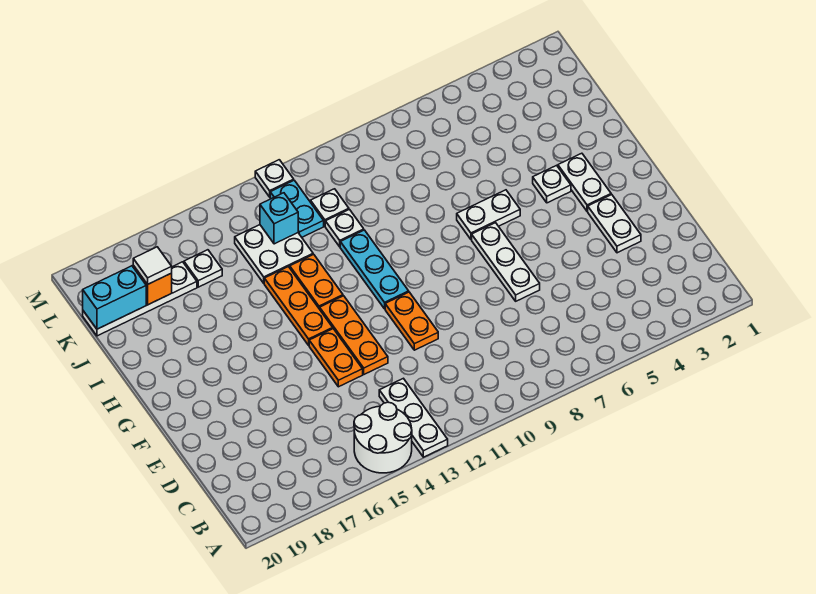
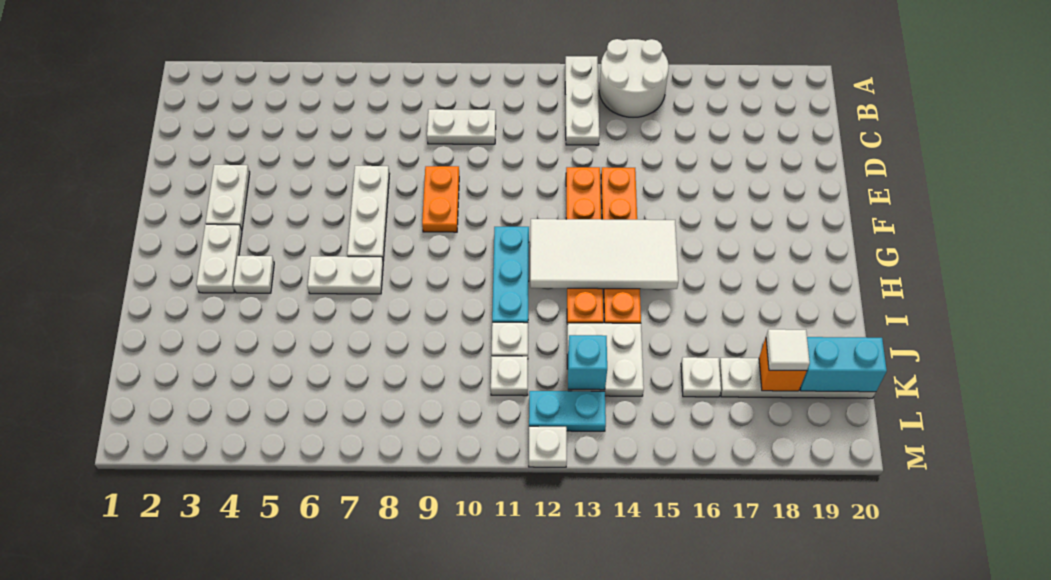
none -> white plate C9:C10 level 1
orange plate E11:F11 level 1 -> orange plate E9:F9 level 1
none -> white tile G12:H15 level 2
cyan plate K12:L12 level 1 -> cyan plate L12:L13 level 1

